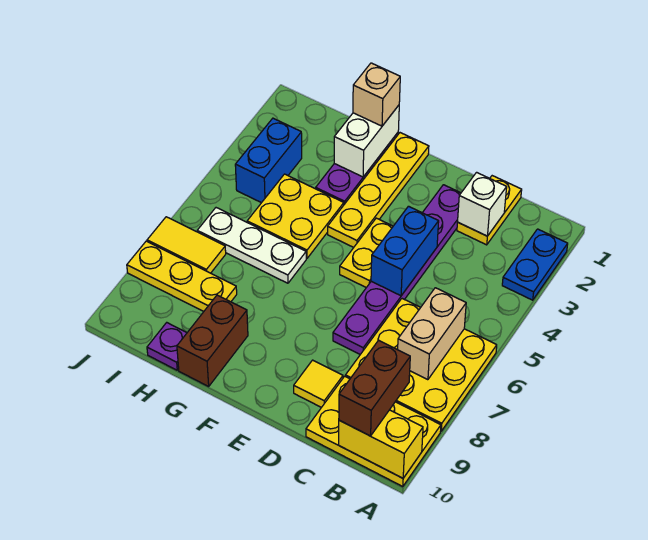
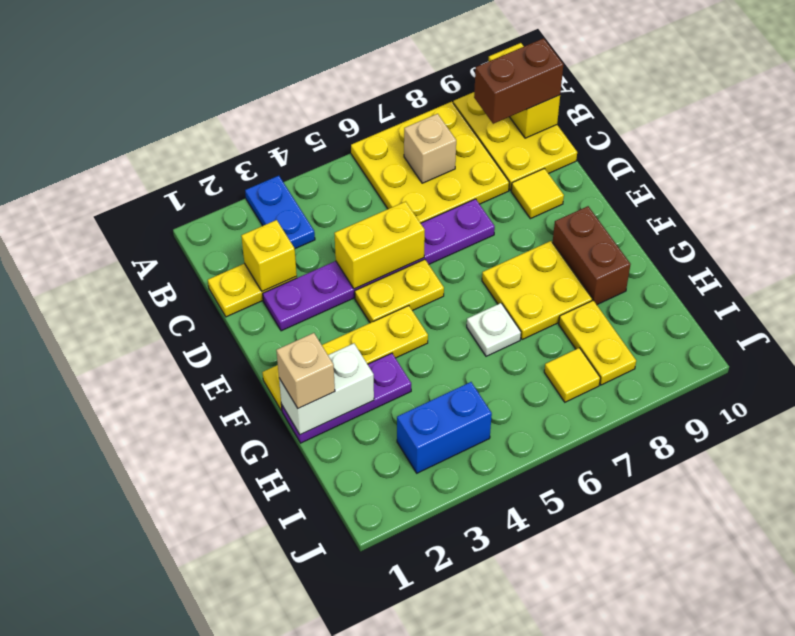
blue plate A2:A3 level 1 -> blue plate A3:B3 level 1
tan brick B6:B7 level 2 -> tan brick B7 level 2
white brick C2 level 2 -> yellow brick C2 level 2
blue brick D4:D5 level 2 -> yellow brick D4:D5 level 2
yellow plate G4:H5 level 1 -> yellow plate F7:G8 level 1
white plate G6:I6 level 1 -> white plate G6 level 1
brown brick G9:G10 level 1 -> brown brick F9:G9 level 1
yellow plate H8:J8 level 1 -> yellow plate H8:I8 level 1
purple plate H10 level 1 -> none
yellow tile I7:J7 level 1 -> yellow tile I7 level 1

